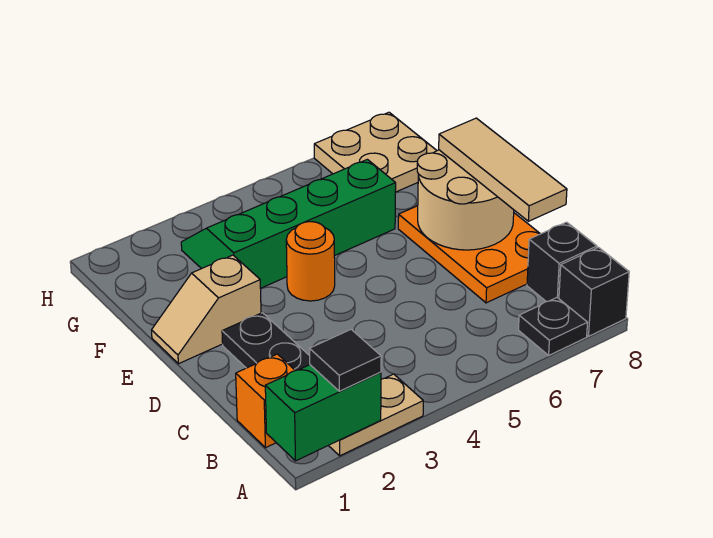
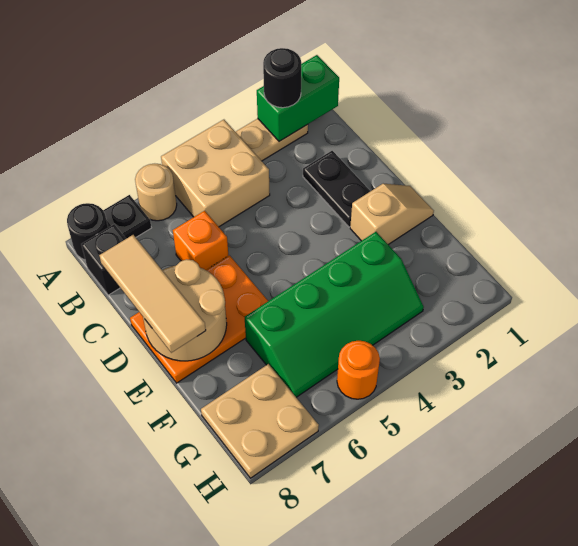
black tile A2 level 3 -> black round brick A2 level 3
none -> tan brick A4:B5 level 1
none -> tan round brick A6 level 1
black brick A8 level 1 -> black round brick A8 level 1
orange brick B1 level 1 -> orange brick C6 level 1
orange plate C7:E8 level 1 -> orange plate D6:E8 level 1
orange round brick E4 level 1 -> orange round brick H5 level 1

